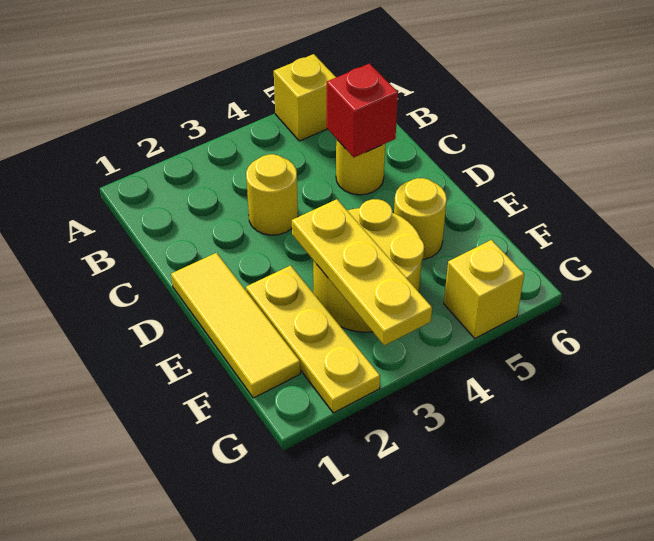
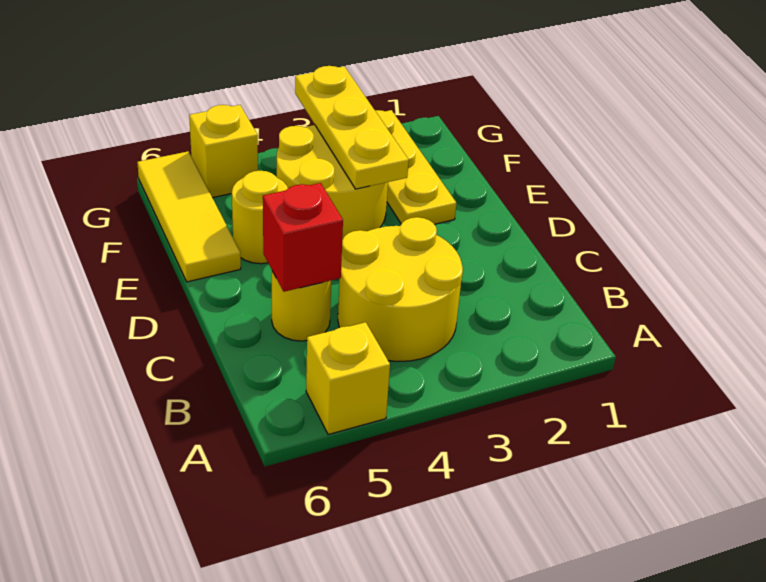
yellow round brick C3 level 1 -> yellow round brick B3:C4 level 1
yellow tile D1:F1 level 1 -> yellow tile E6:G6 level 1

